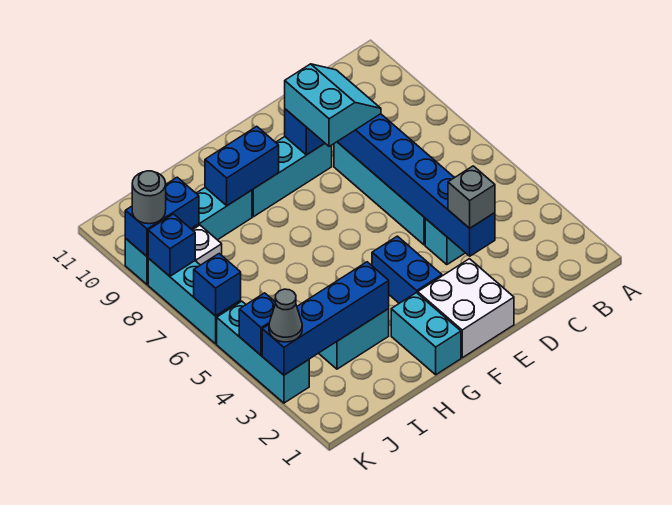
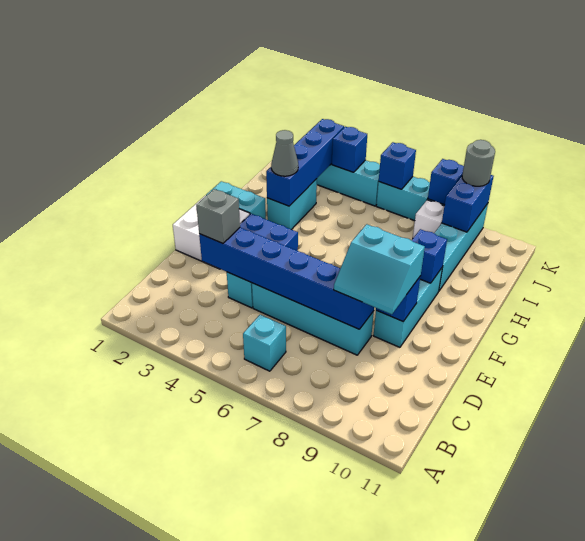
none -> cyan brick B6 level 1
blue brick G9:H9 level 2 -> blue brick G9 level 2
grey cone K3 level 3 -> grey cone H3 level 3

